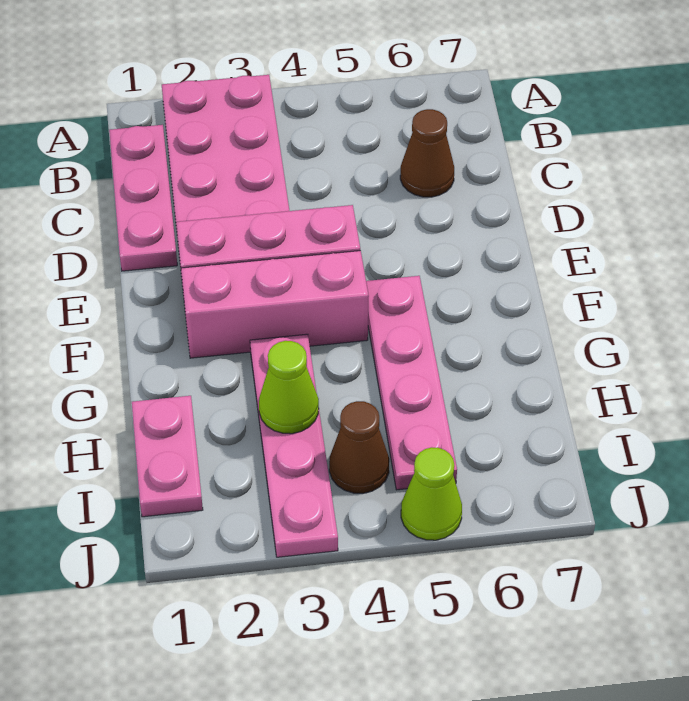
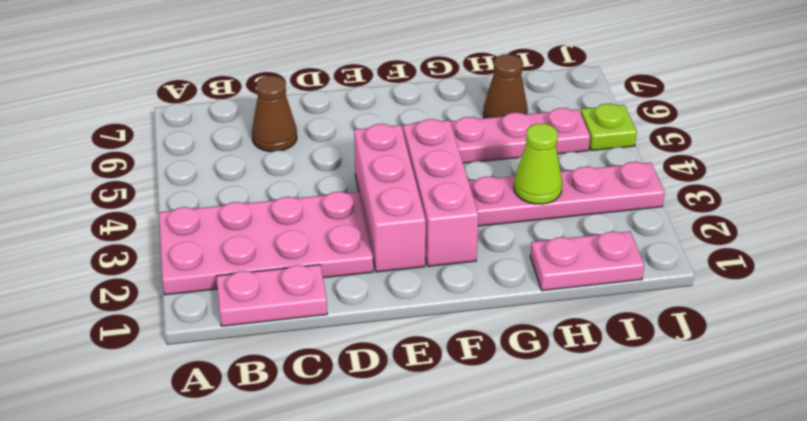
pink plate B1:D1 level 1 -> pink plate B1:C1 level 1
brown cone I4 level 1 -> brown cone H6 level 1
lime cone J5 level 1 -> lime plate J5 level 1

